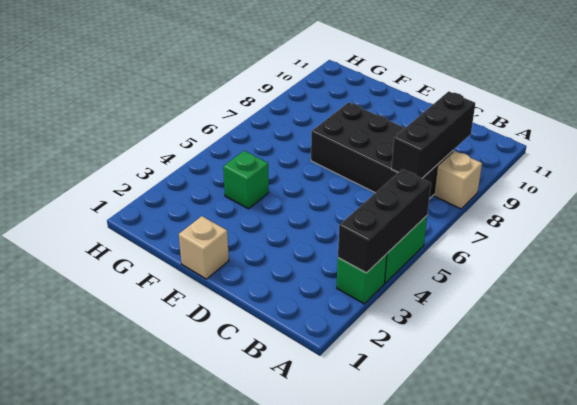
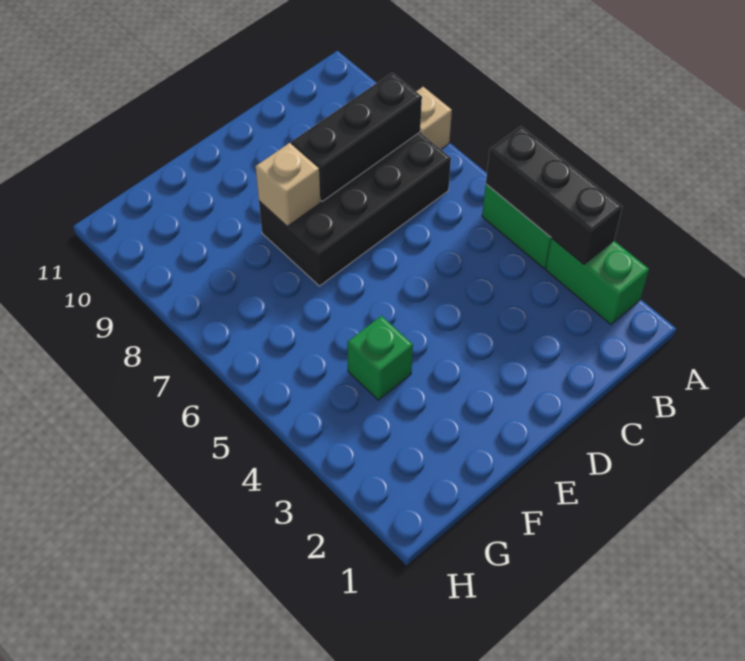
green brick A3 level 1 -> green brick A2:A3 level 1
black brick B7:B9 level 2 -> black brick B8:D8 level 2
tan brick E1 level 1 -> tan brick E8 level 2

